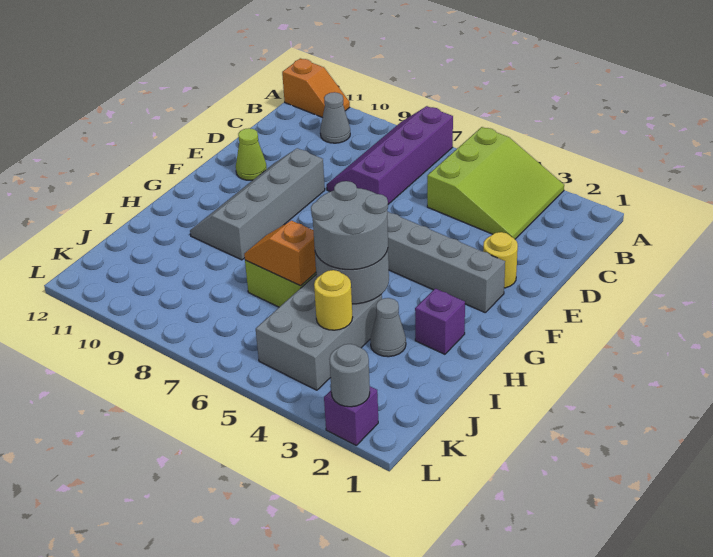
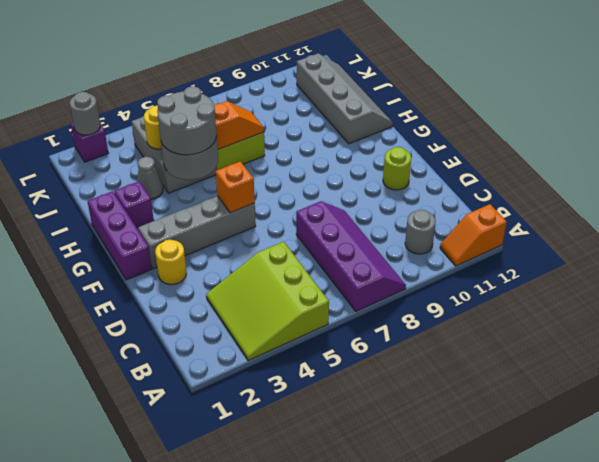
grey cone B10 level 1 -> grey round brick B10 level 1
grey slope E9:H10 level 1 top 9 -> grey slope H11:K12 level 1 top 11
lime cone E11 level 1 -> lime round brick E11 level 1
none -> purple brick F1:H1 level 1
none -> orange brick F5 level 2

